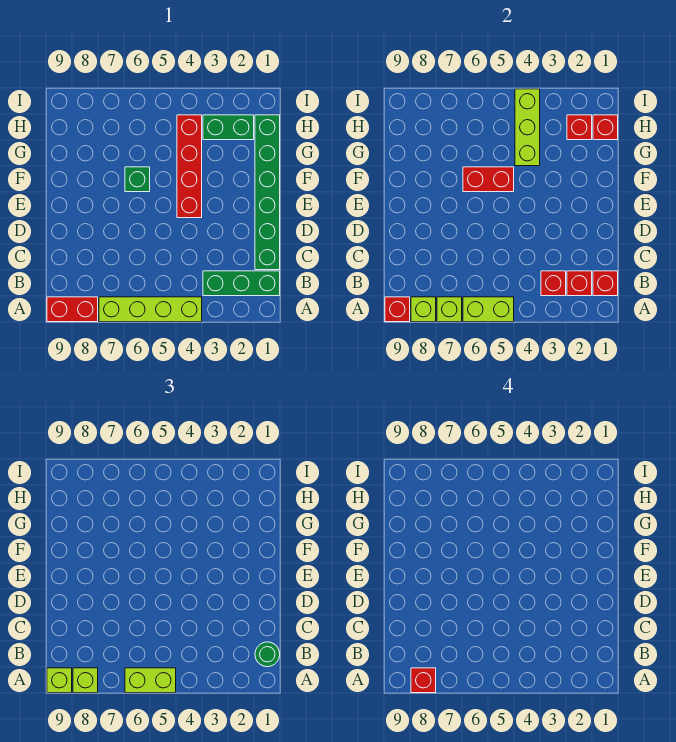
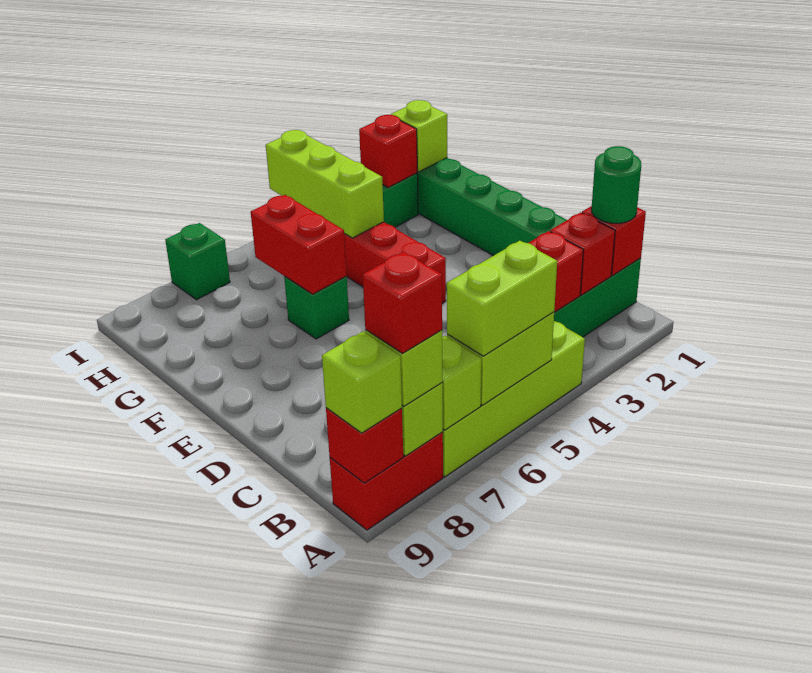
red brick F5:F6 level 2 -> red brick F6:G6 level 2
red brick H1 level 2 -> lime brick H1 level 2
none -> green brick I7 level 1

